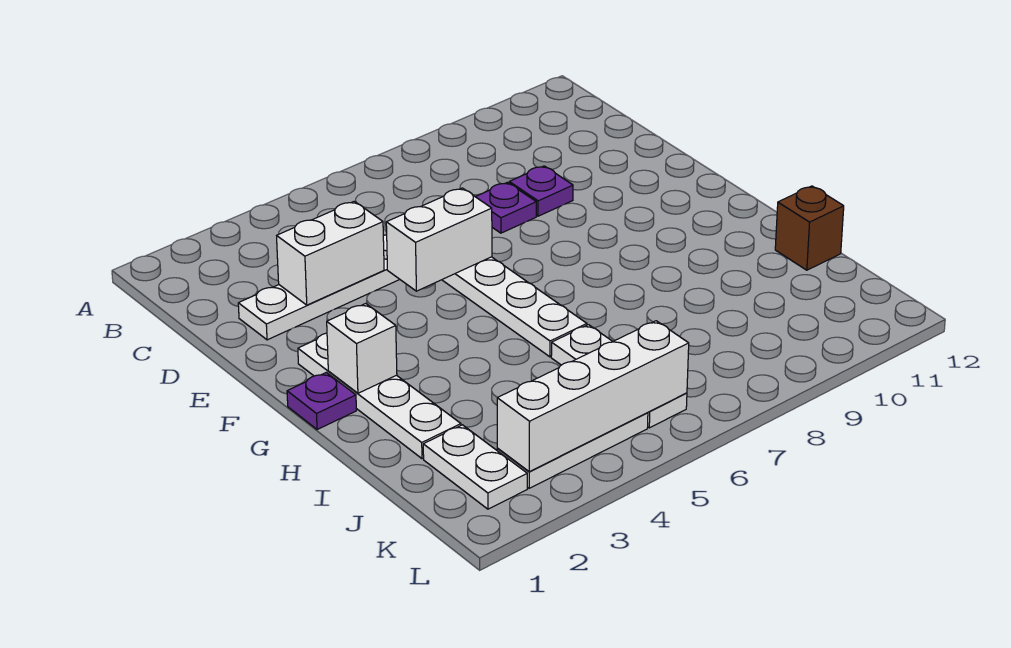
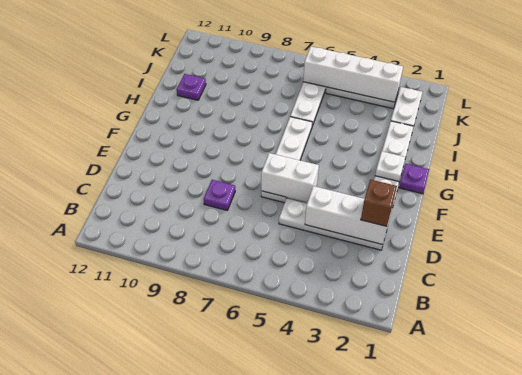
white brick D3:D4 level 2 -> white brick D2:D4 level 2
purple plate D9 level 1 -> purple plate I11 level 1
white brick G2 level 2 -> white plate G2 level 2
brown brick I12 level 1 -> brown brick D2 level 3

